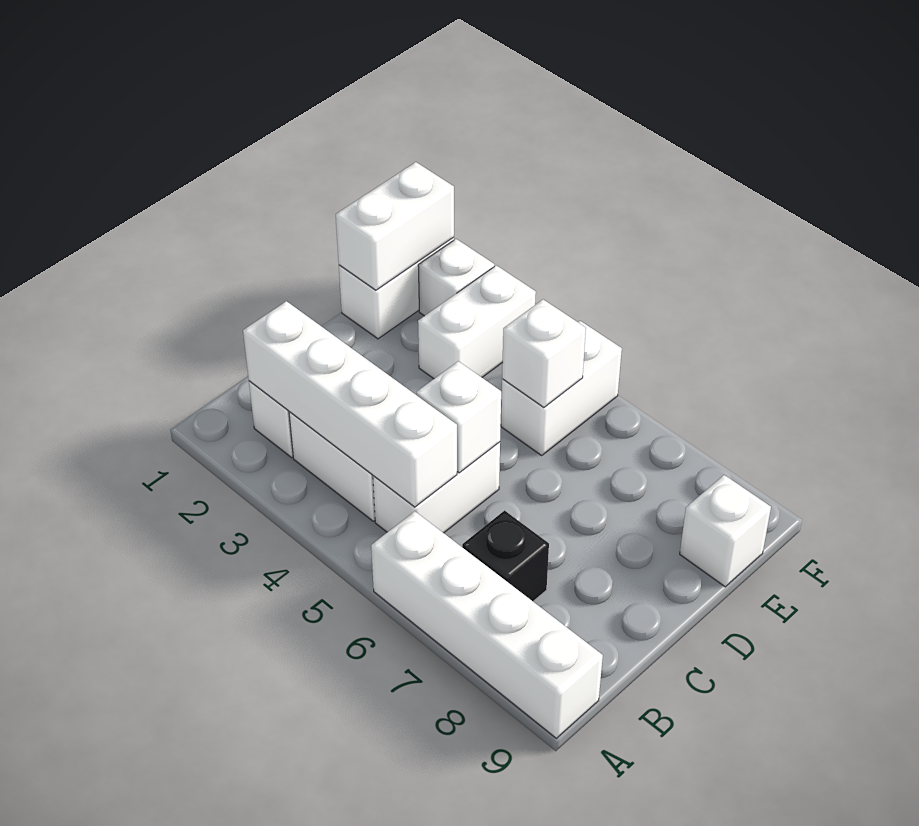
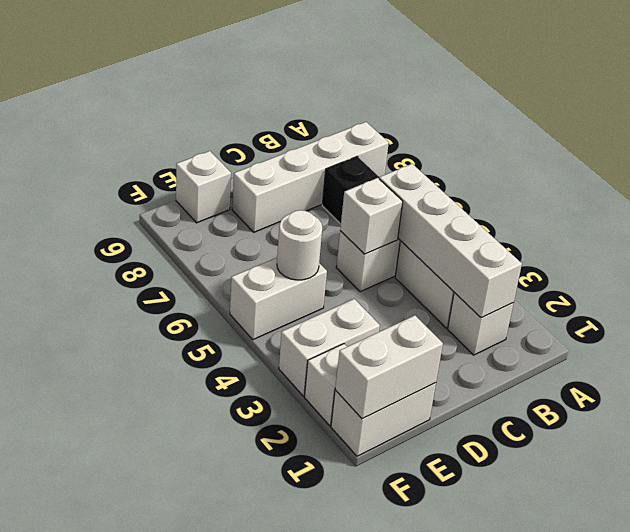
white brick A6:A9 level 1 -> white brick A8:D8 level 1
white brick E5 level 2 -> white round brick E5 level 2

